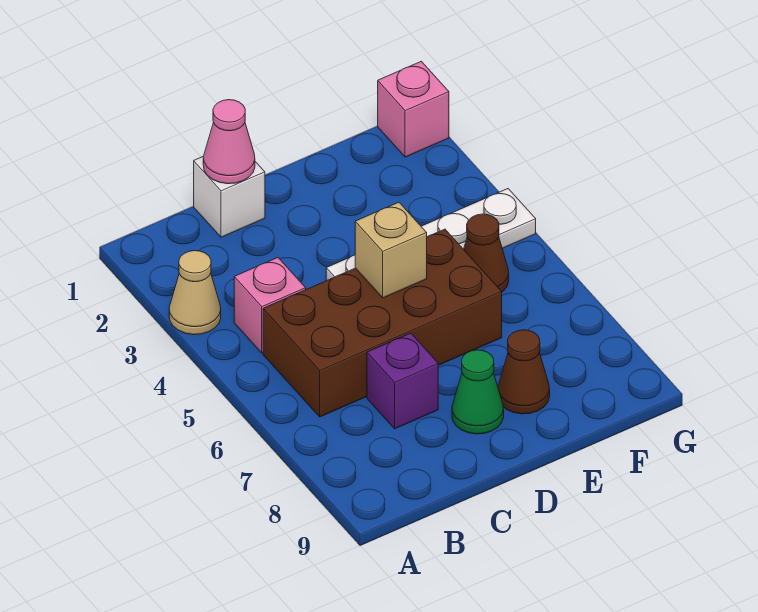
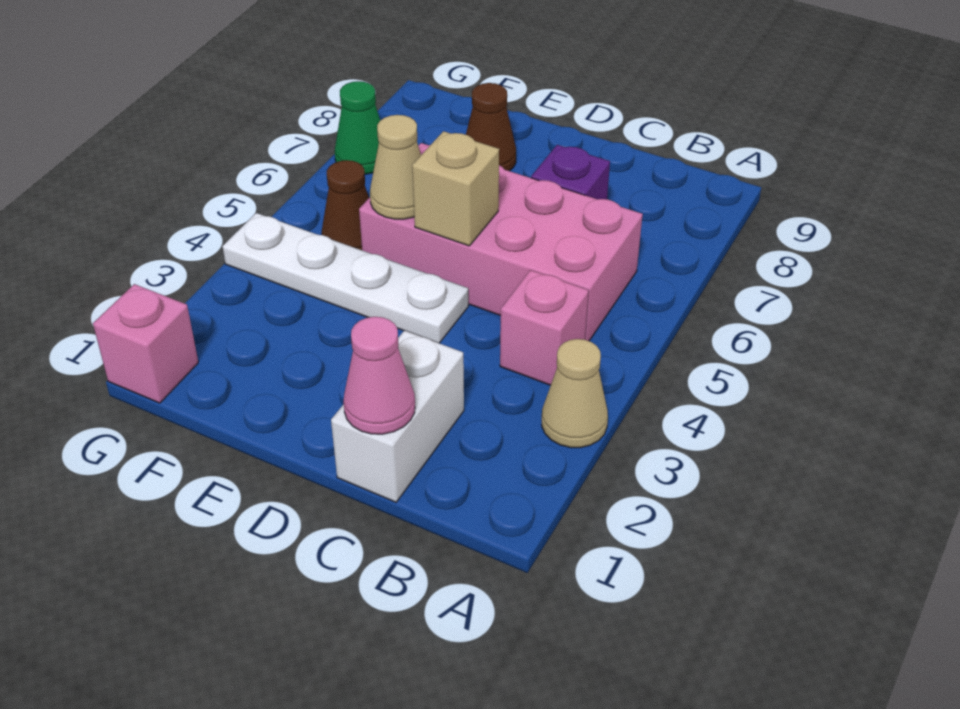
brown brick B5:E6 level 1 -> pink brick B5:E6 level 1
white brick C1 level 1 -> white brick C1:C2 level 1
green cone D8 level 1 -> green cone G7 level 1
none -> tan cone E5 level 2

